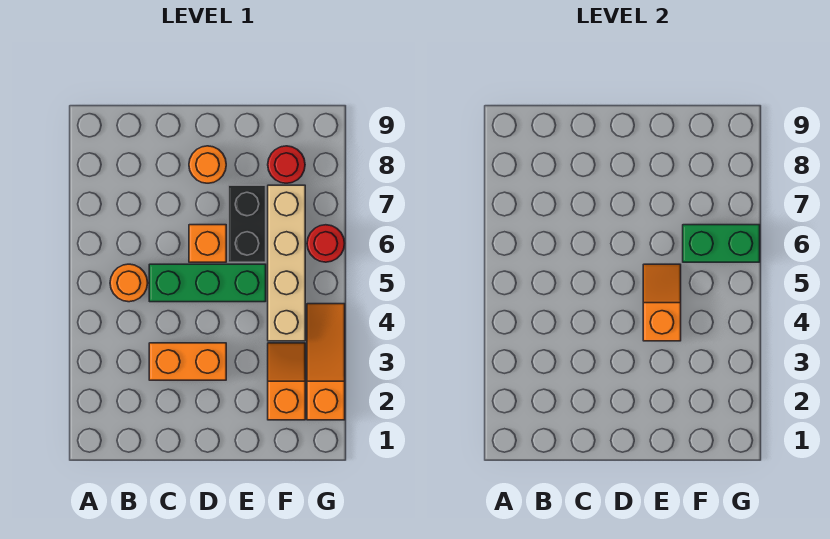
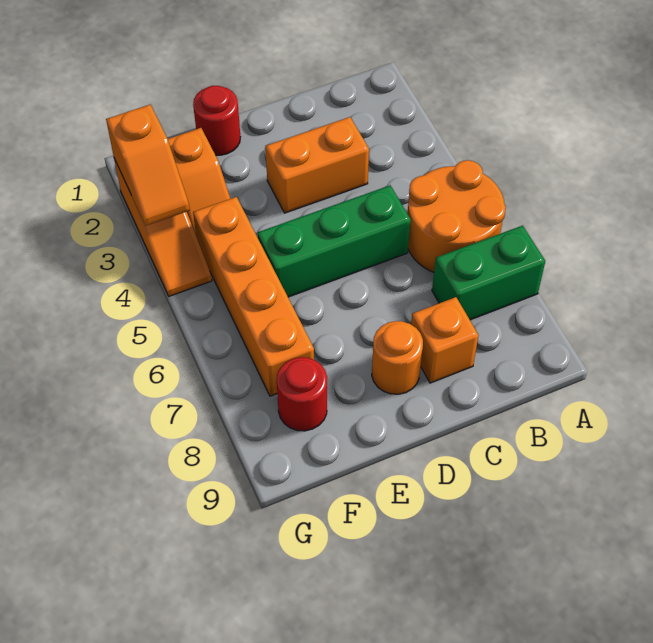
orange round brick B5 level 1 -> orange round brick A5:B6 level 1
orange brick D6 level 1 -> orange brick C8 level 1
orange slope E4:E5 level 2 top 4 -> orange slope G2:G3 level 2 top 2
black brick E6:E7 level 1 -> none
tan brick F4:F7 level 1 -> orange brick F4:F7 level 1
green brick F6:G6 level 2 -> green brick A7:B7 level 1
red round brick G6 level 1 -> red round brick E1 level 1

